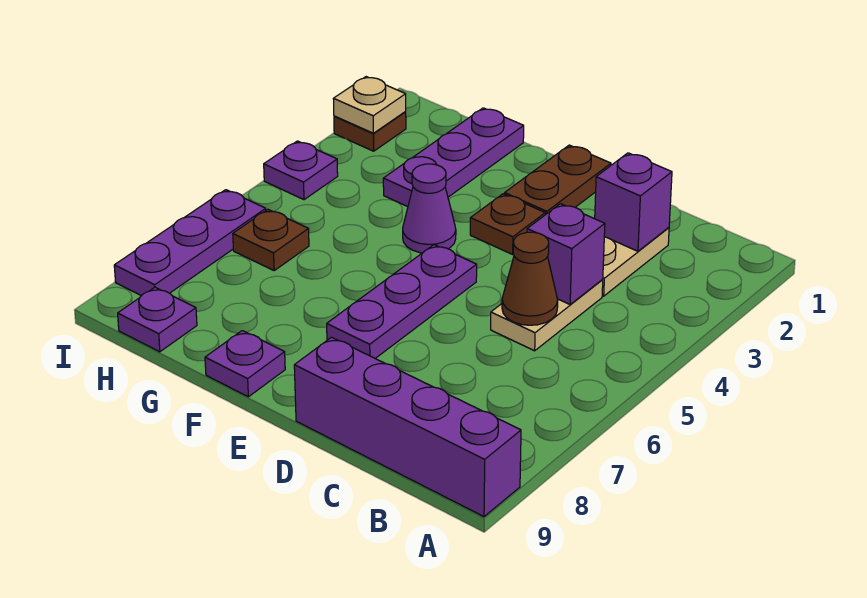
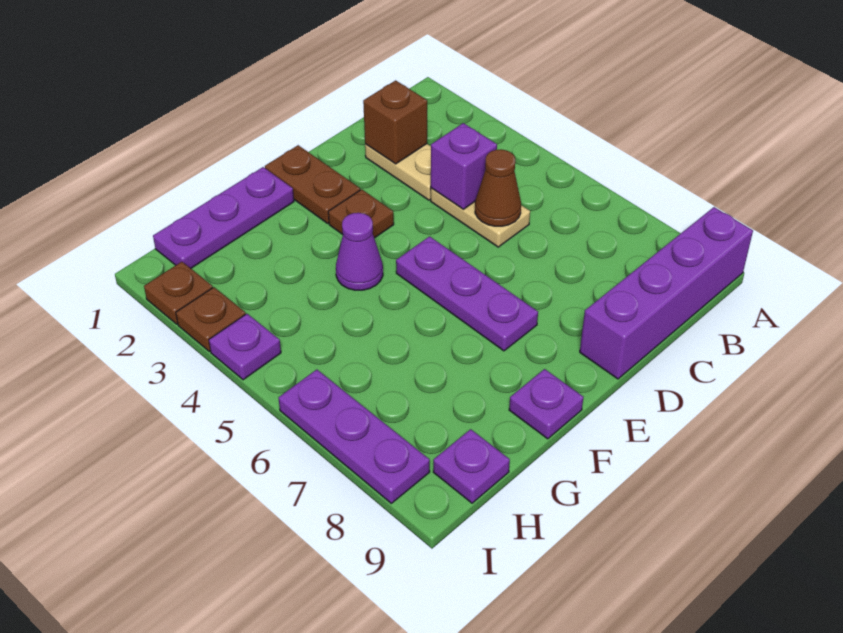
purple brick C2 level 2 -> brown brick C2 level 2
purple plate G1:G3 level 1 -> purple plate F1:H1 level 1
brown plate H6 level 1 -> brown plate I3 level 1
tan plate I2 level 2 -> none

